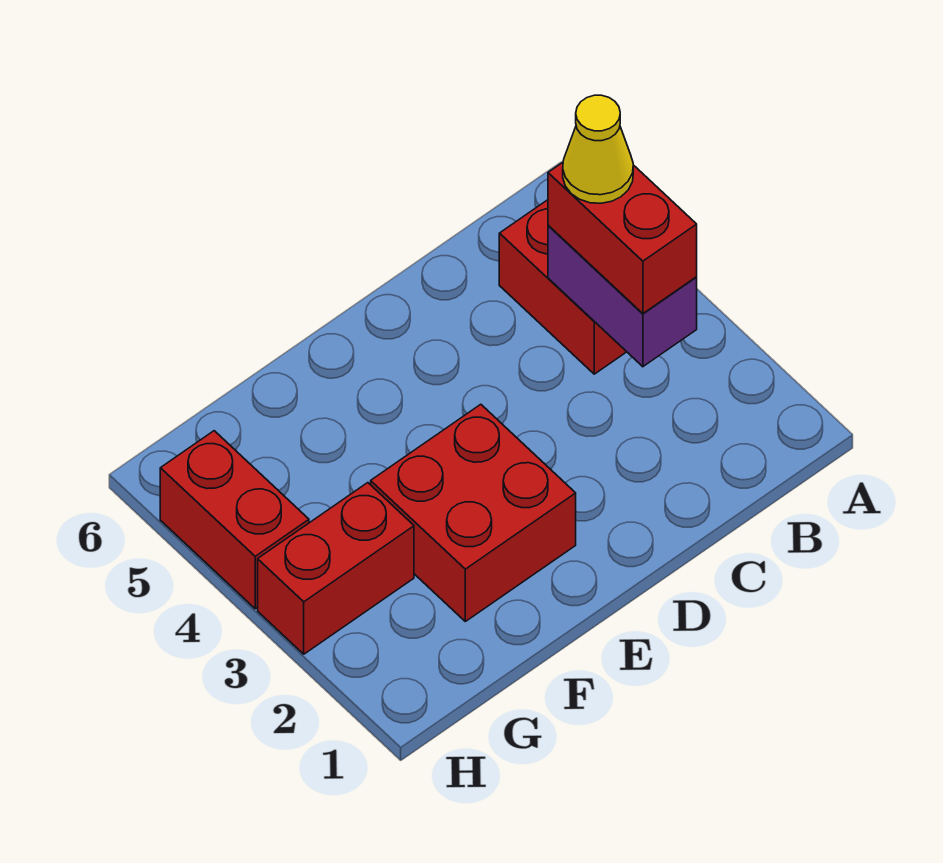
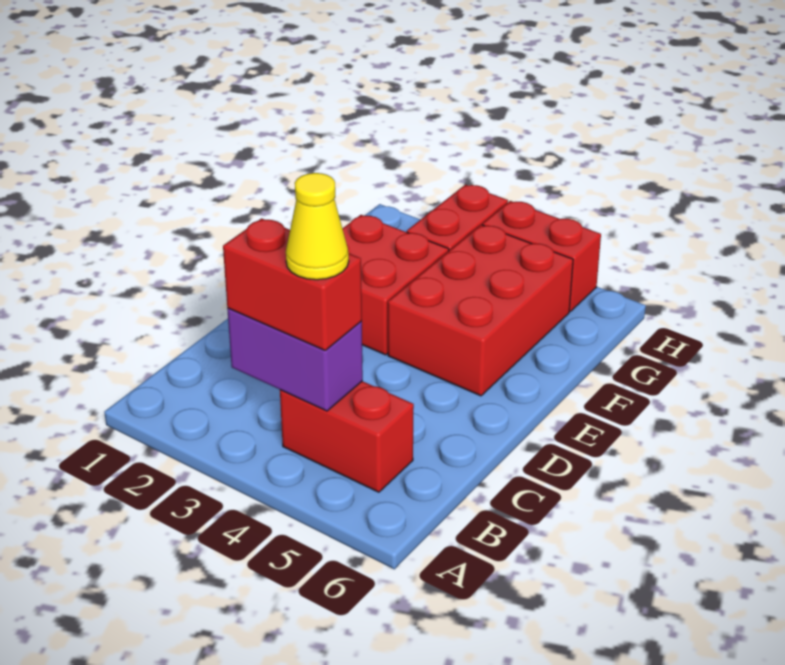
none -> red brick E4:G5 level 1

